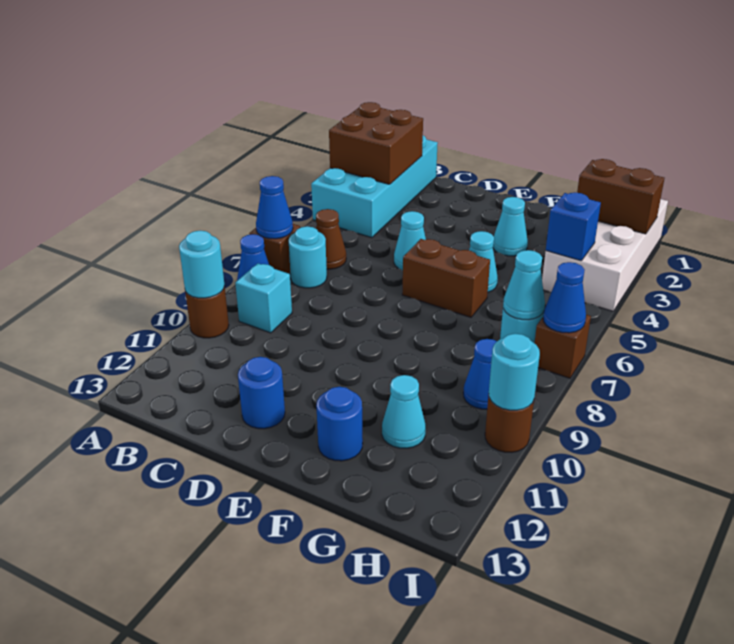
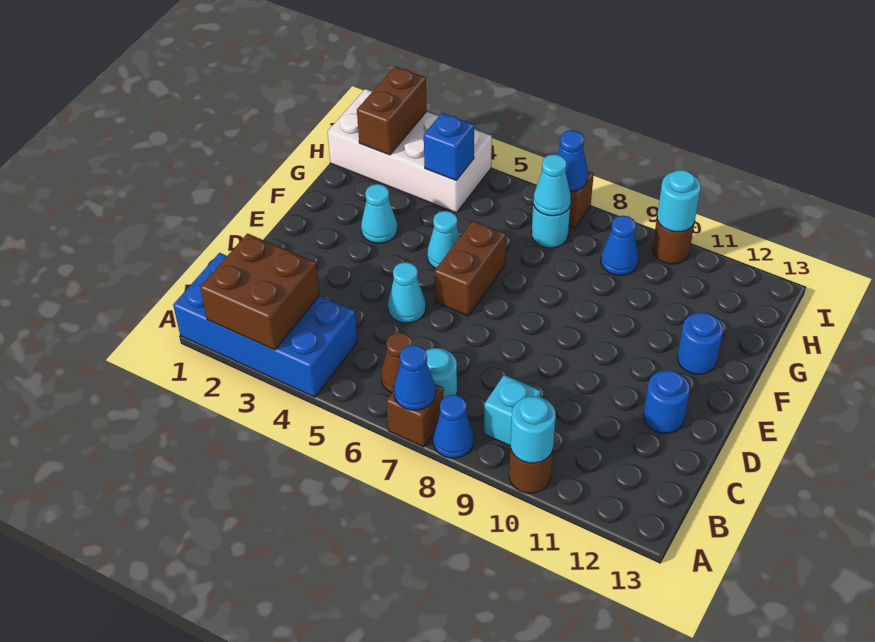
cyan brick A1:B4 level 1 -> blue brick A1:B4 level 1
cyan cone G11 level 1 -> none

